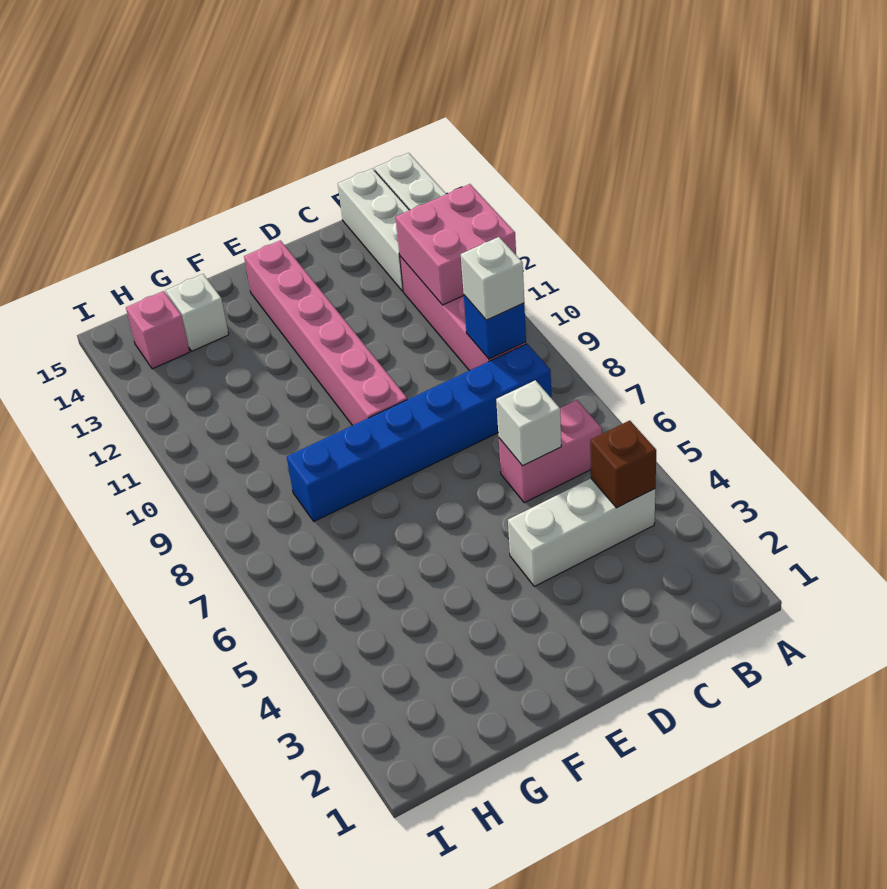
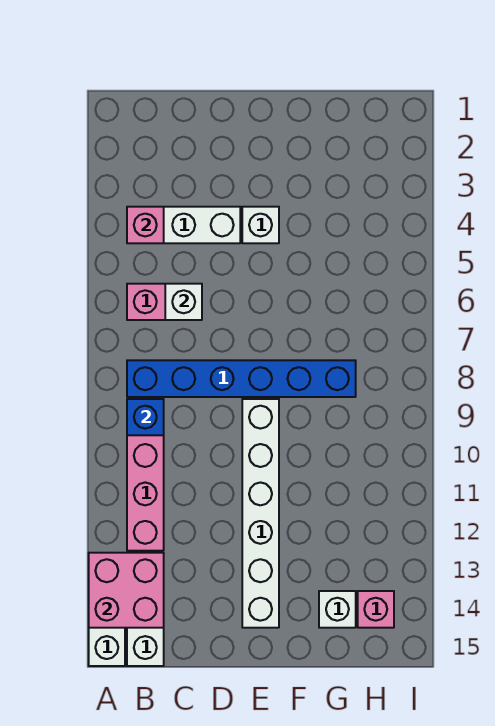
pink brick A11:B12 level 2 -> pink brick A13:B14 level 2
brown brick B4 level 2 -> pink brick B4 level 2
white brick B9 level 3 -> white brick E4 level 1
pink brick E9:E14 level 1 -> white brick E9:E14 level 1

